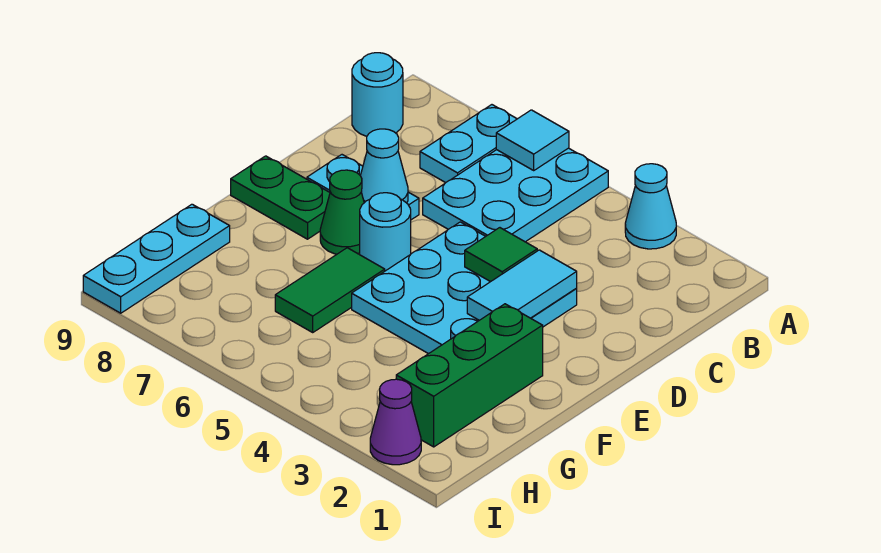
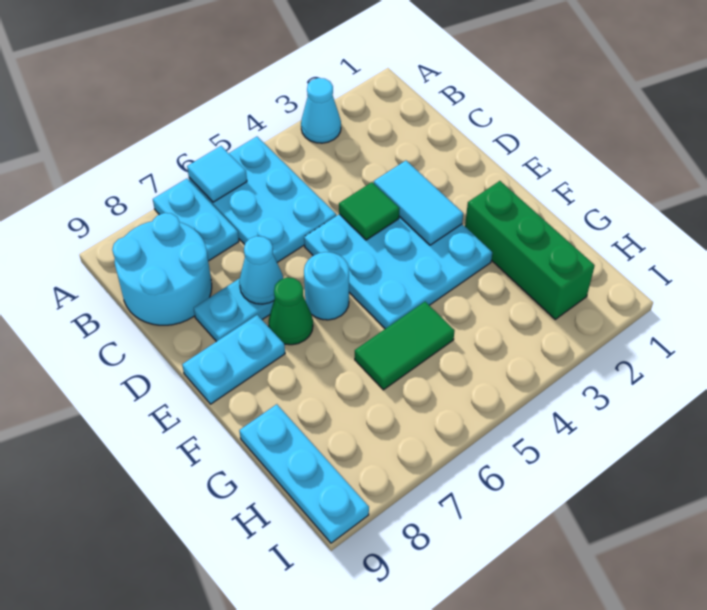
cyan round brick B9 level 1 -> cyan round brick B8:C9 level 1
green plate E8:E9 level 1 -> cyan plate E8:E9 level 1
green tile F6:G6 level 1 -> green tile G5:G6 level 1
purple cone I2 level 1 -> none

